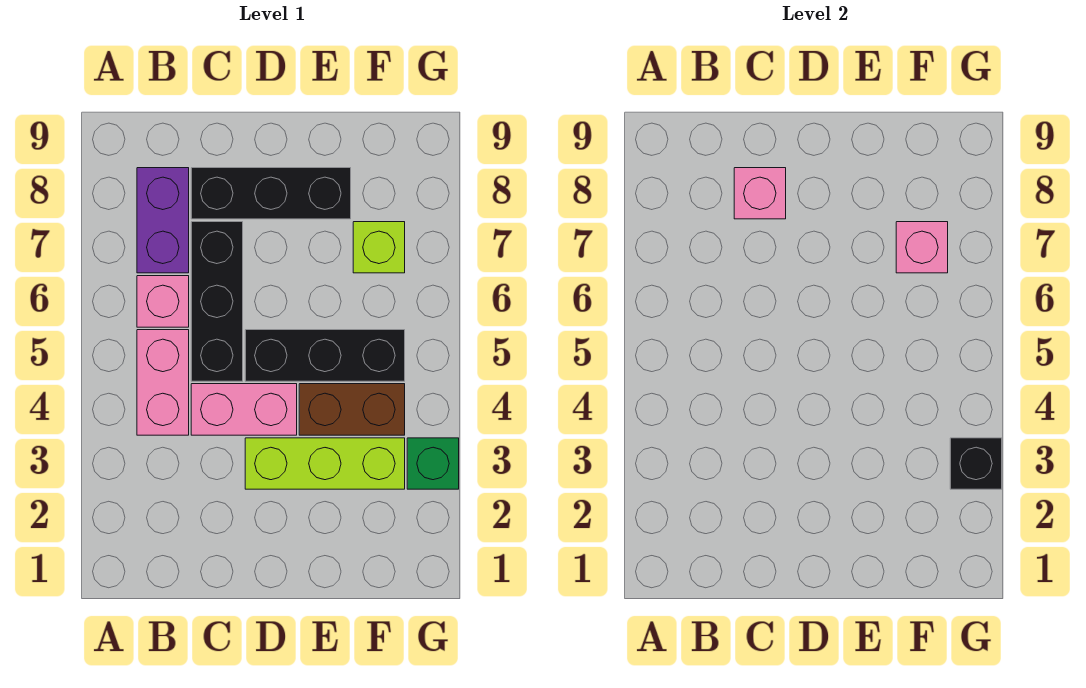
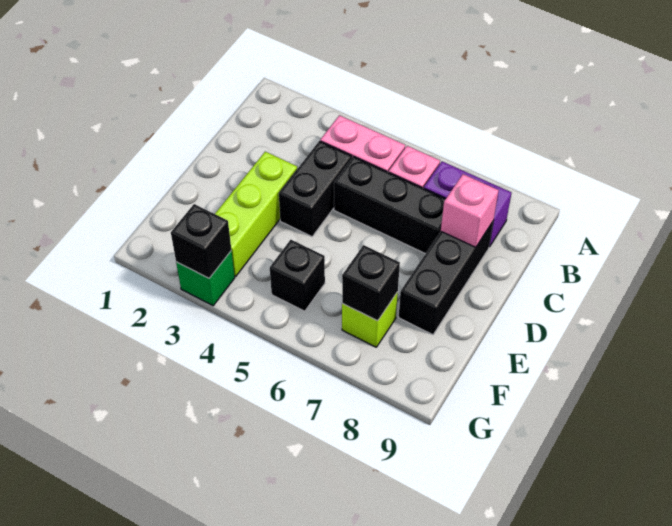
pink brick C4:D4 level 1 -> black brick C4:D4 level 1
black brick D5:F5 level 1 -> black brick F5 level 1
brown brick E4:F4 level 1 -> none
pink brick F7 level 2 -> black brick F7 level 2

